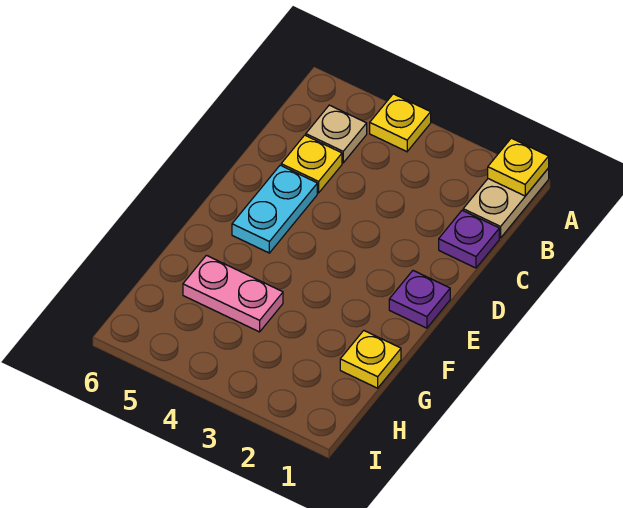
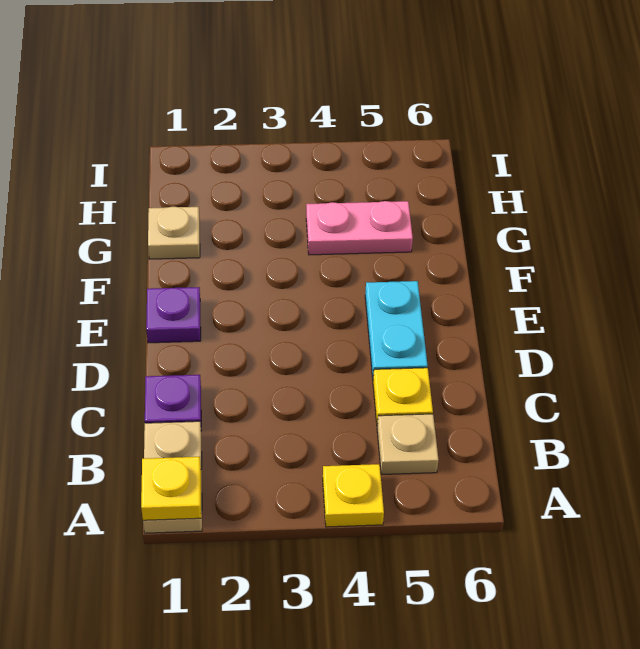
yellow plate G1 level 1 -> tan plate G1 level 1

